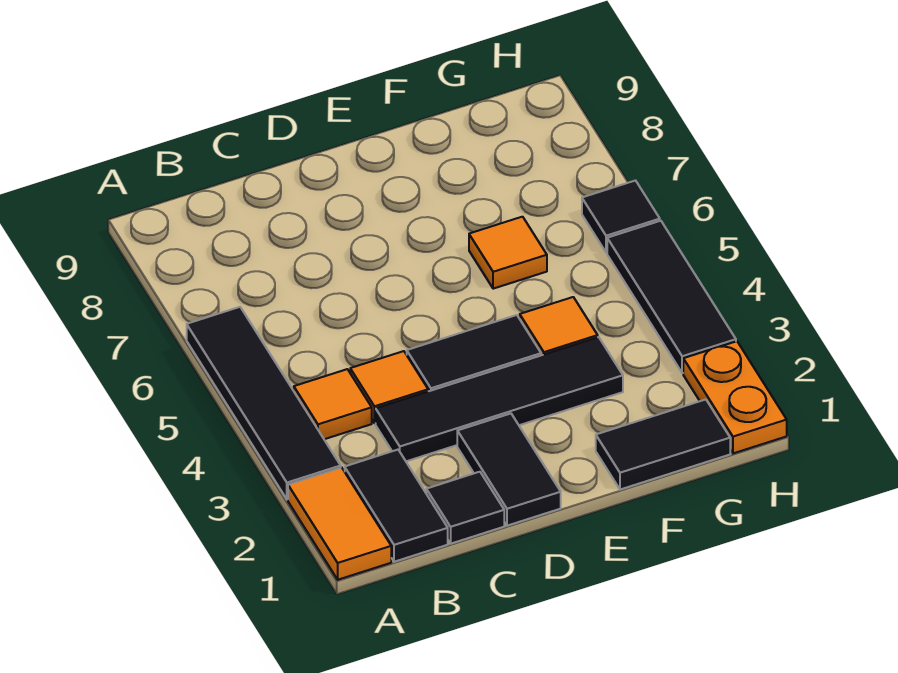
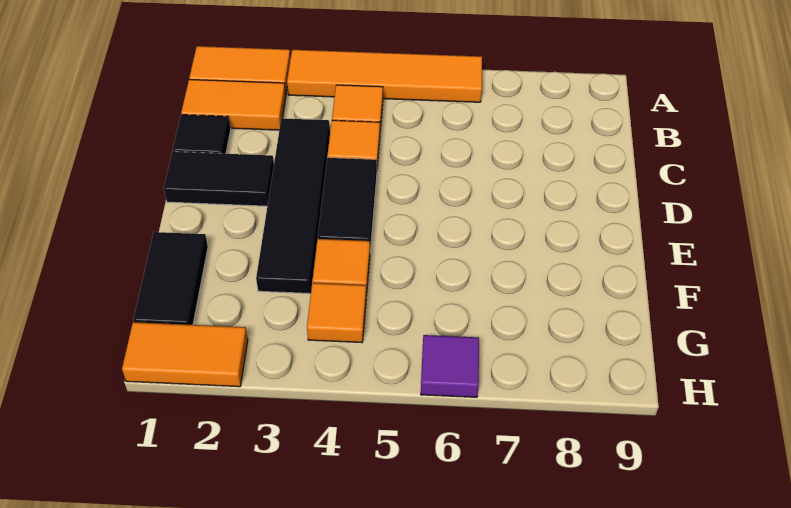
black tile A3:A6 level 1 -> orange tile A3:A6 level 1
black tile B1:B2 level 1 -> orange tile B1:B2 level 1
orange tile F6 level 1 -> orange tile G4 level 1
orange plate H1:H2 level 1 -> orange tile H1:H2 level 1
black tile H3:H5 level 1 -> none
black tile H6 level 1 -> purple tile H6 level 1

